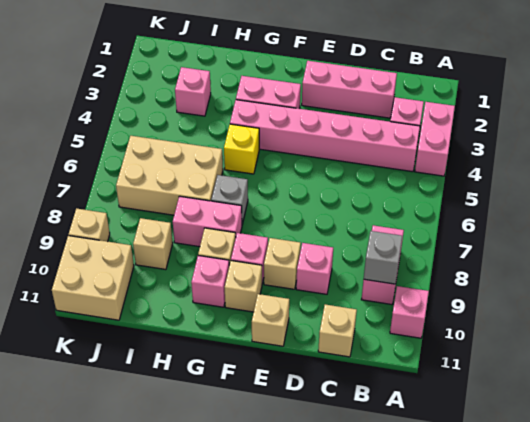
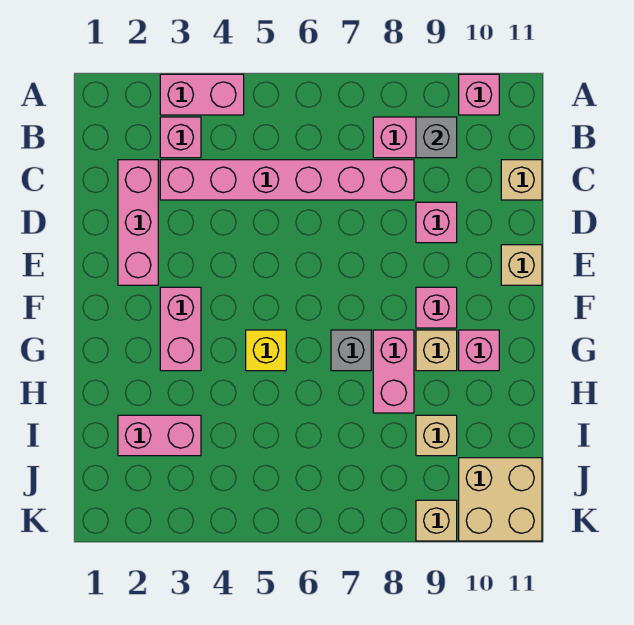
pink brick B4:G4 level 1 -> pink brick C3:C8 level 1
tan brick E9 level 1 -> none
tan brick F10 level 1 -> none
tan brick H6:J7 level 1 -> none
pink brick I3 level 1 -> pink brick I2:I3 level 1

